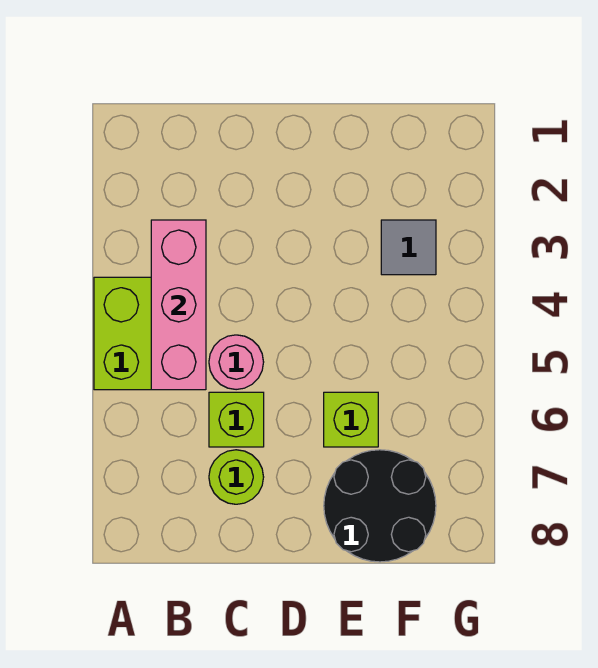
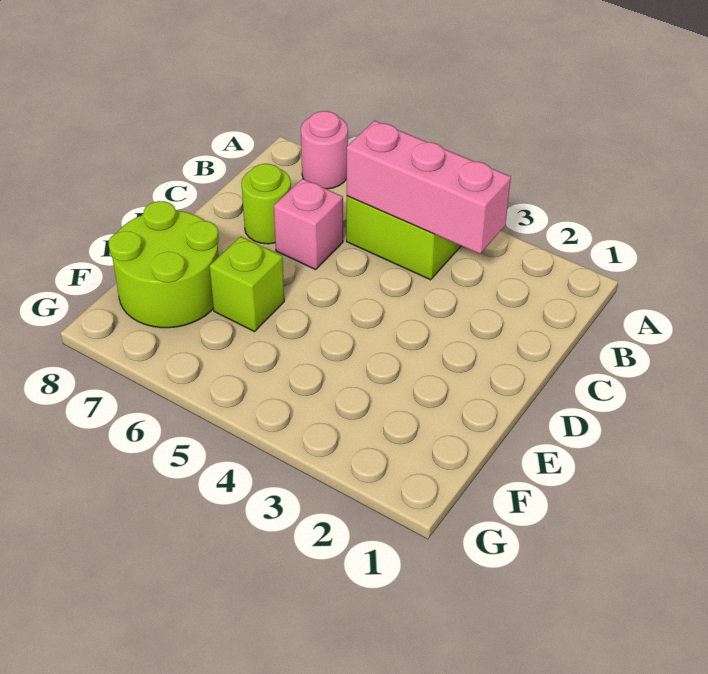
pink round brick C5 level 1 -> pink round brick A7 level 1
lime brick C6 level 1 -> pink brick C6 level 1
black round brick E7:F8 level 1 -> lime round brick E7:F8 level 1
grey tile F3 level 1 -> none

